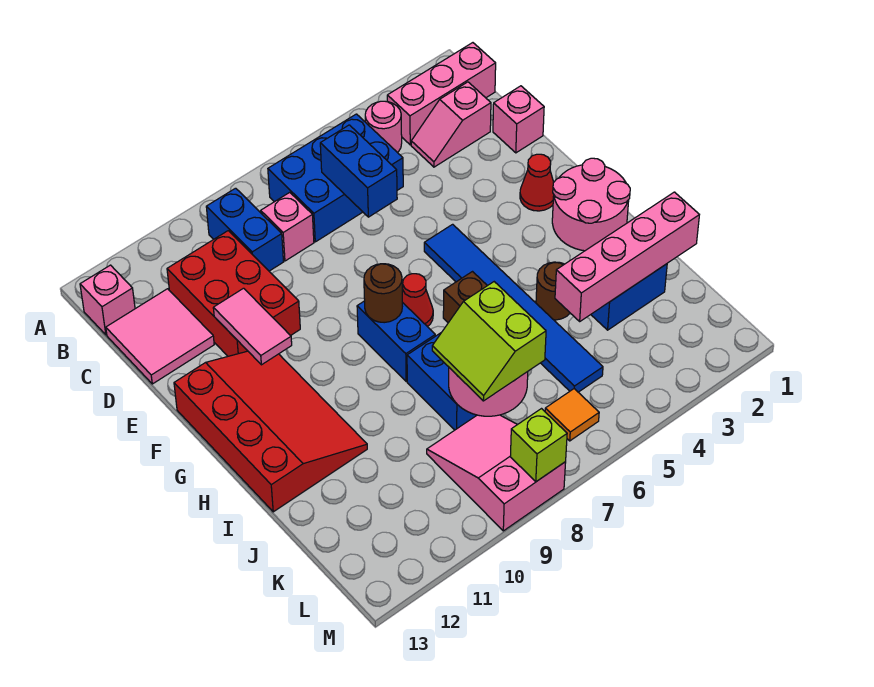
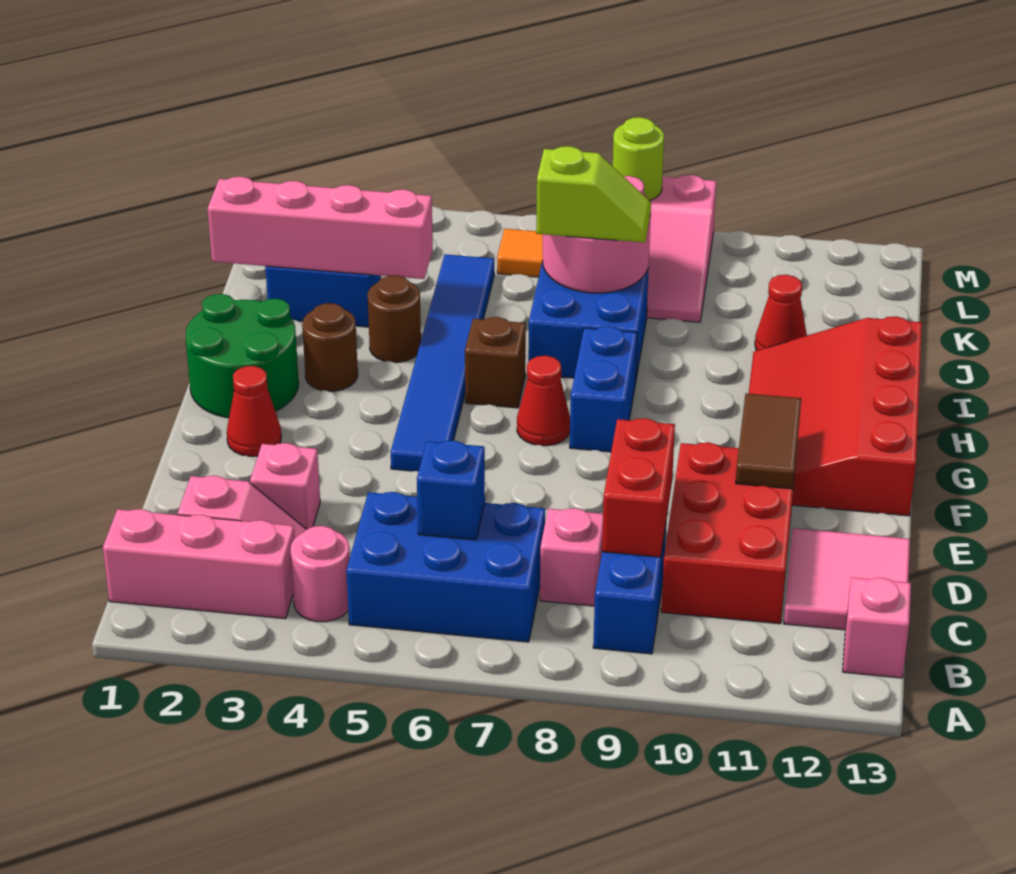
blue brick C6:D6 level 2 -> blue brick C6 level 2
none -> red brick C9:D9 level 2
pink brick D1 level 1 -> pink brick D3 level 1
pink tile E11:F11 level 2 -> brown tile E11:F11 level 2
pink round brick G1:H2 level 1 -> green round brick G1:H2 level 1
brown round brick G8 level 2 -> brown round brick H3 level 1
lime slope J7:K8 level 3 top 7 -> lime slope J7:J8 level 3 top 7
none -> red cone J11 level 1
lime brick M8 level 2 -> lime round brick M8 level 2

